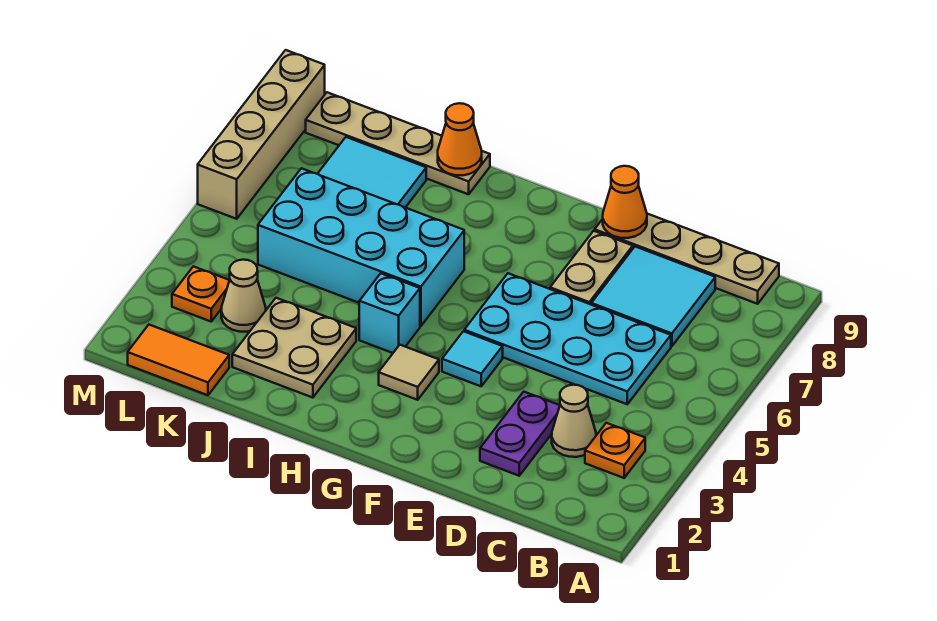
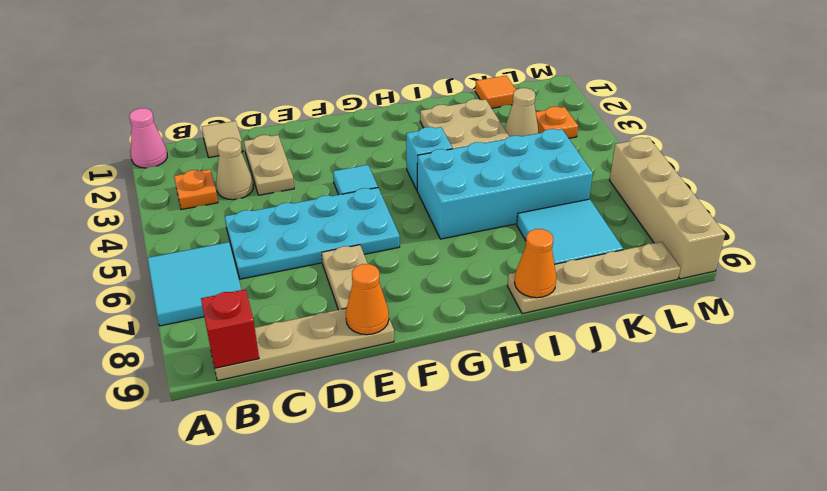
none -> pink cone A1 level 1
none -> red brick B9 level 2
cyan tile C7:D8 level 1 -> cyan tile A6:B7 level 1
purple plate D2:D3 level 1 -> tan plate D2:D3 level 1
tan tile G3 level 1 -> tan tile C1 level 1
orange tile K1:L1 level 1 -> orange tile K1 level 1

